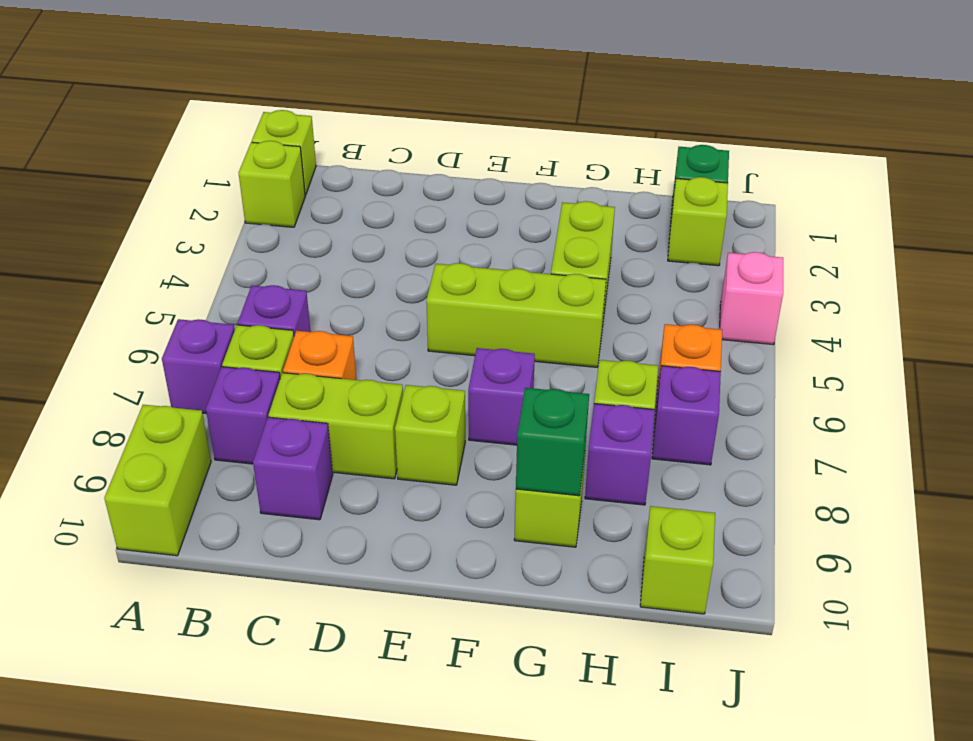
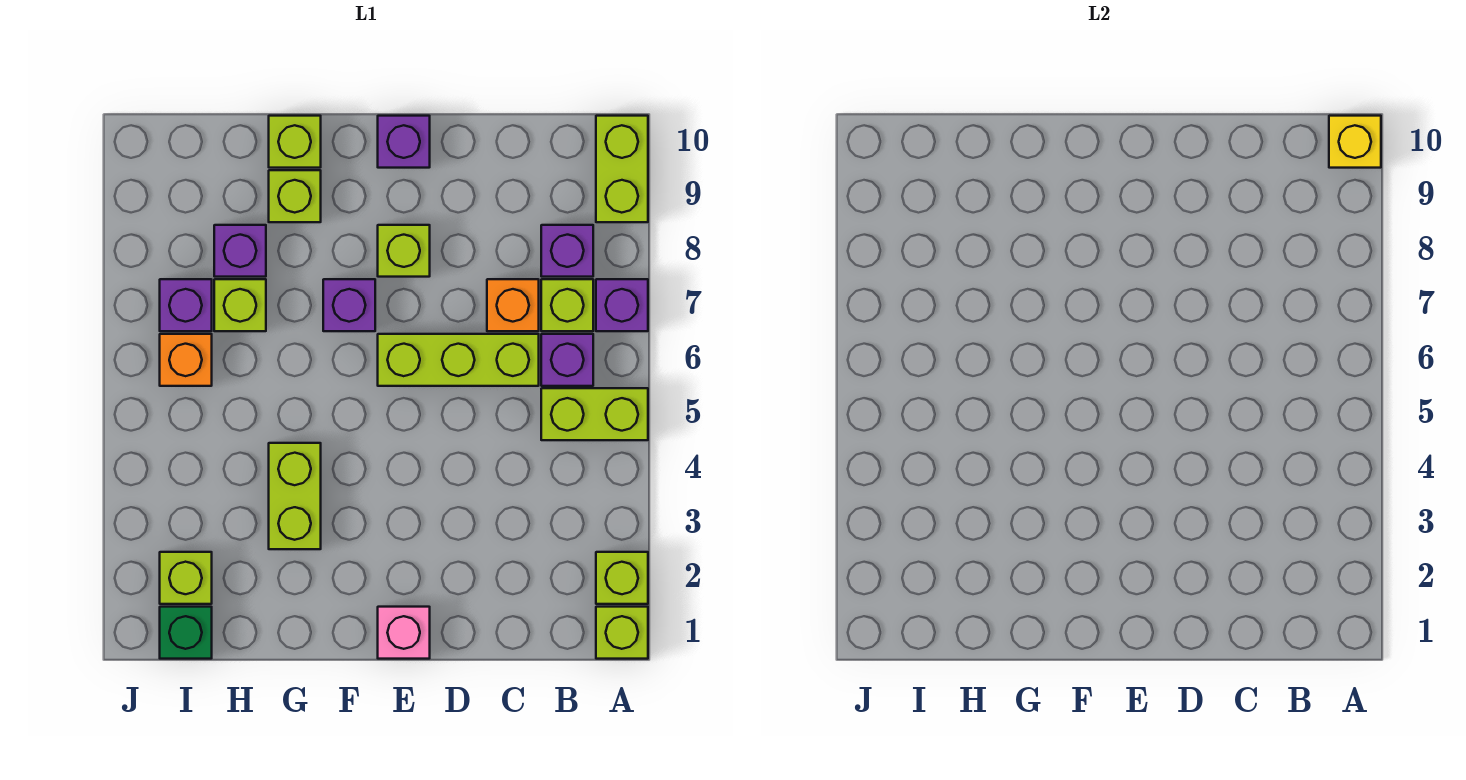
none -> yellow brick A10 level 2
lime brick C8:D8 level 1 -> lime brick A5:B5 level 1
purple brick C9 level 1 -> purple brick E10 level 1
lime brick E5:G5 level 1 -> lime brick C6:E6 level 1
green brick G9 level 2 -> none
lime brick I10 level 1 -> lime brick G10 level 1
pink brick J4 level 1 -> pink brick E1 level 1

